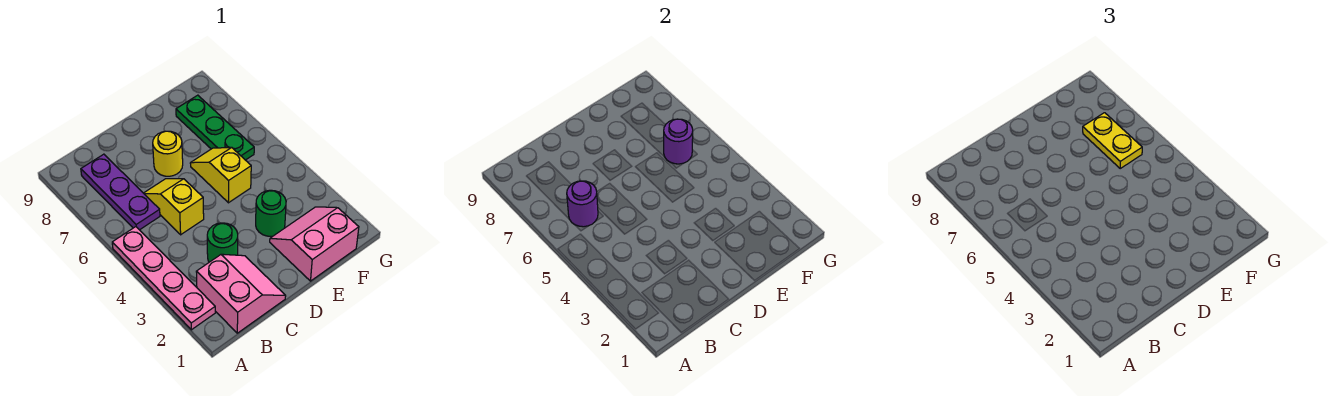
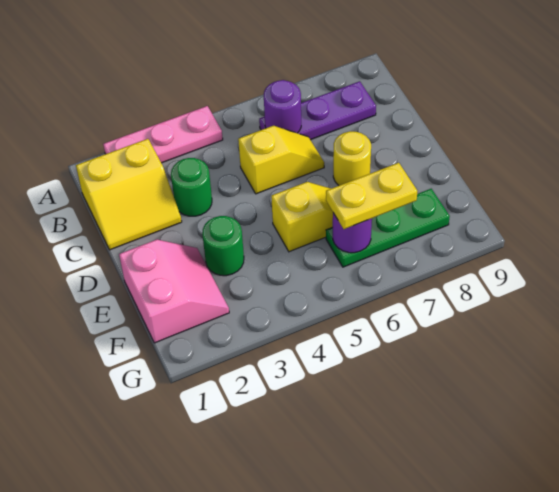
pink plate A2:A5 level 1 -> pink plate A2:A4 level 1
pink slope B1:C2 level 1 top B -> yellow slope B1:C2 level 1 top B

